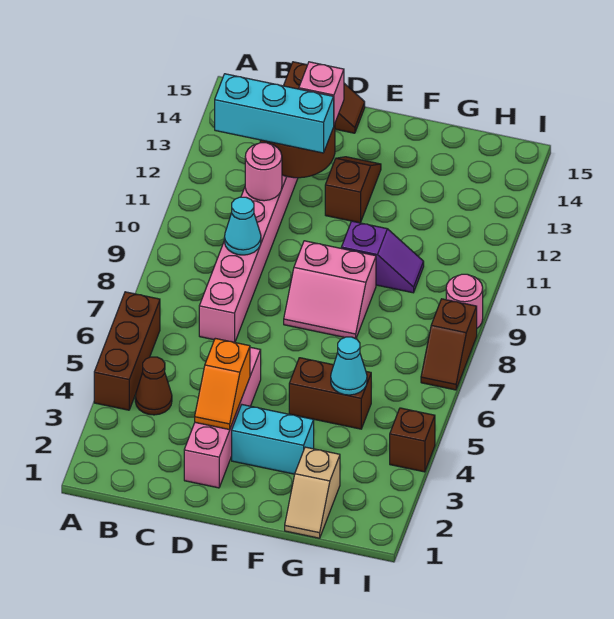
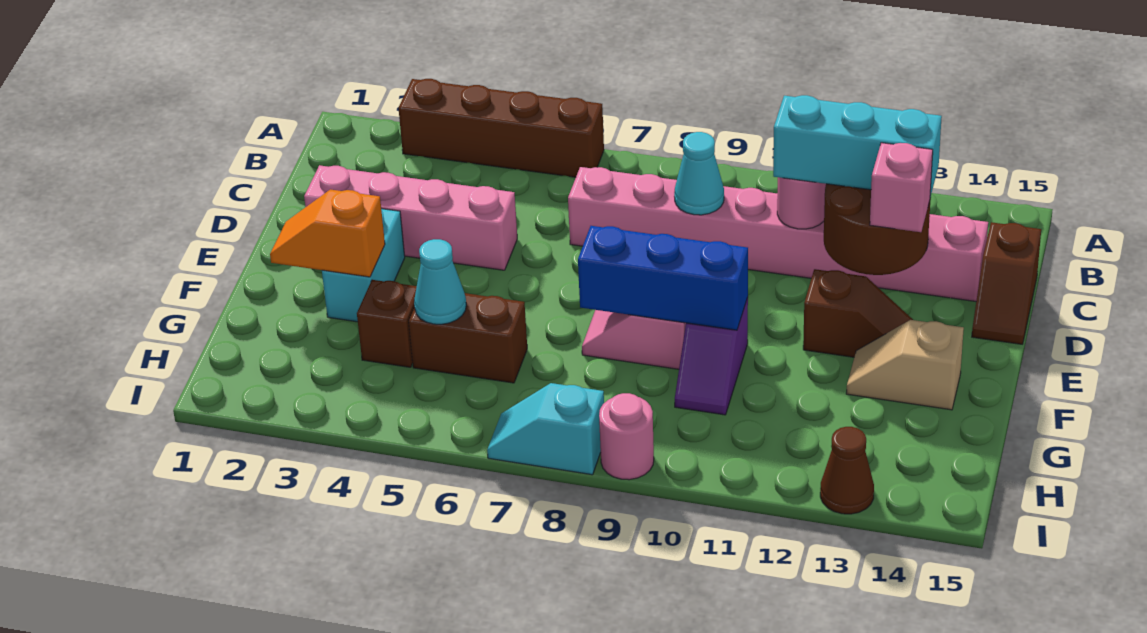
brown brick A4:A6 level 1 -> brown brick A3:A6 level 1
brown cone B4 level 1 -> brown cone I13 level 1
cyan brick B12:D12 level 3 -> cyan brick C11:C13 level 3
orange slope D3:D4 level 2 top 4 -> orange slope F2:F3 level 2 top 3
brown brick F5:G5 level 1 -> brown brick G5:G6 level 1
none -> blue brick F8:F10 level 2
tan slope G1:G2 level 1 top 2 -> tan slope F13:F14 level 1 top 14
brown brick I4 level 1 -> brown brick G4 level 1
brown slope I7:I8 level 1 top 8 -> cyan slope I7:I8 level 1 top 8

